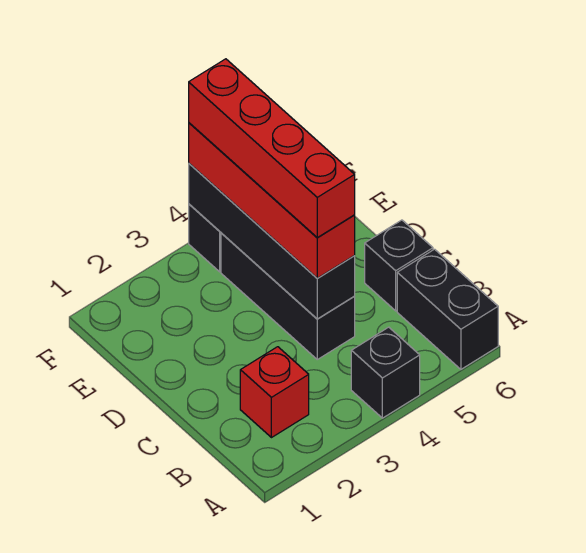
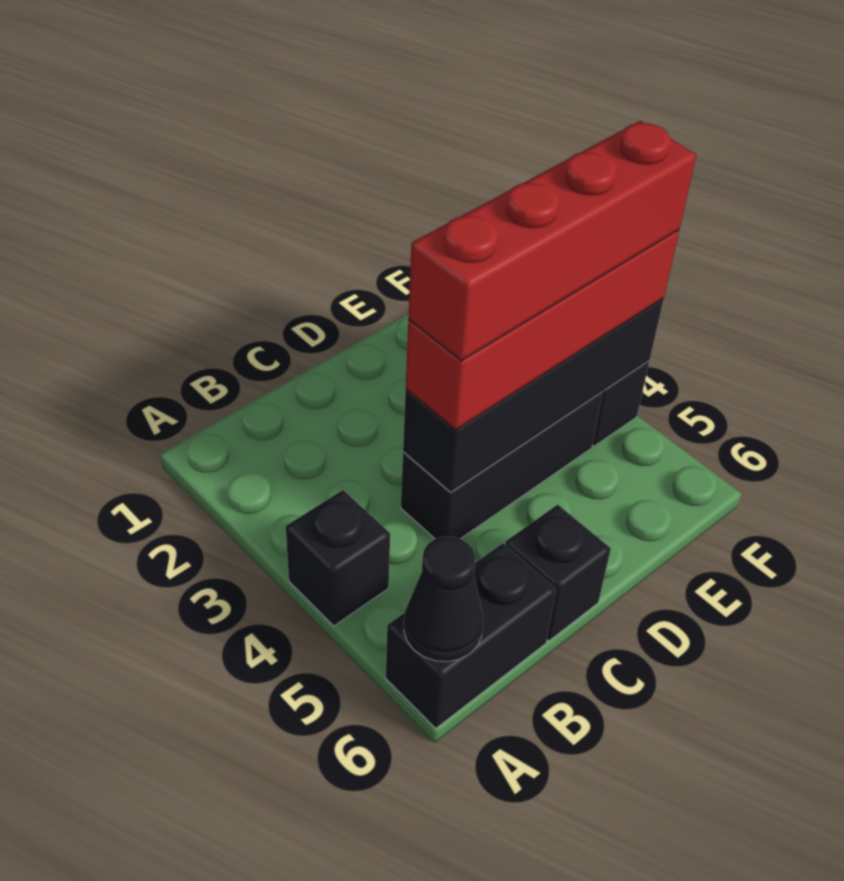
none -> black cone A6 level 2
red brick B2 level 1 -> none

